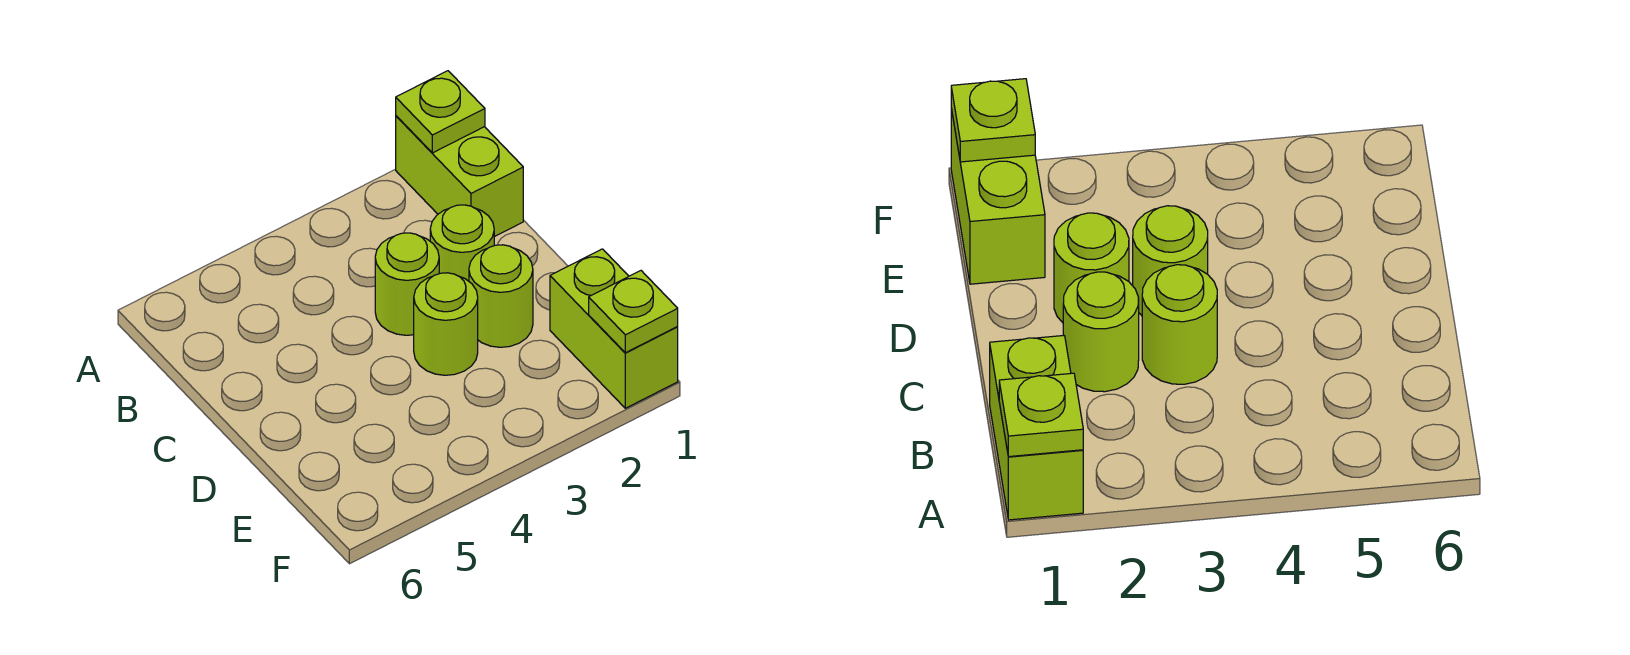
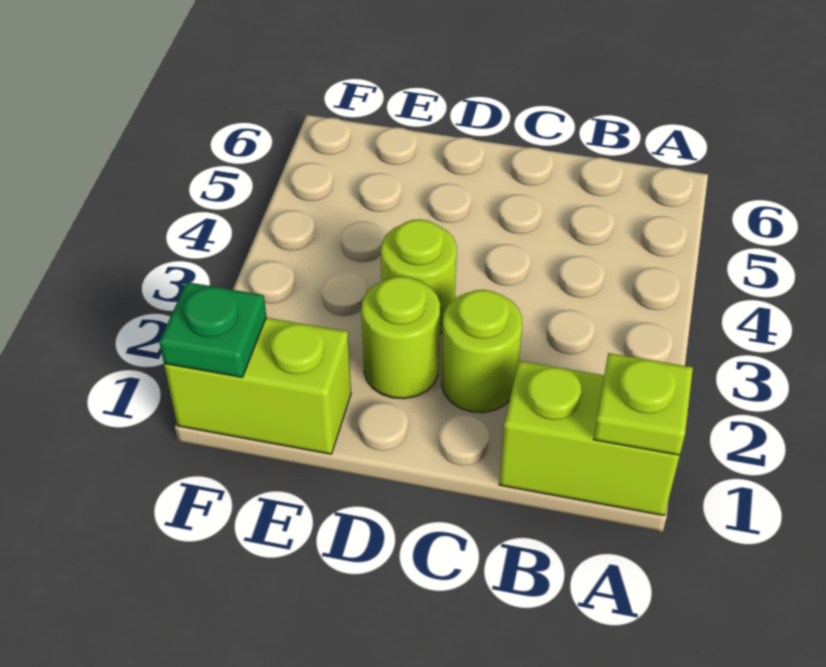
lime round brick C3 level 1 -> none
lime plate F1 level 2 -> green plate F1 level 2

